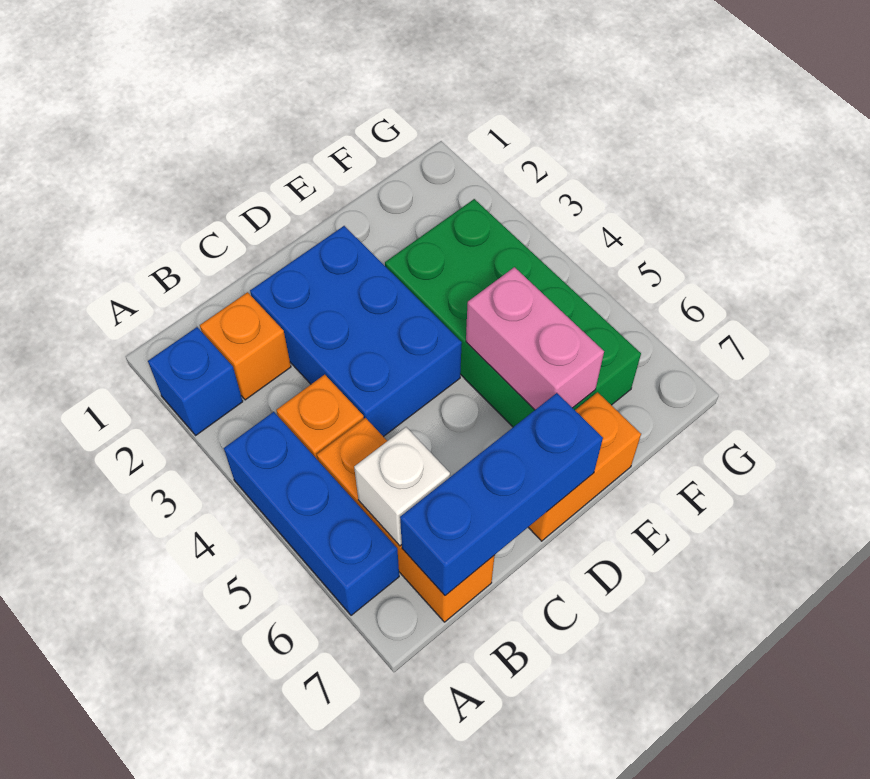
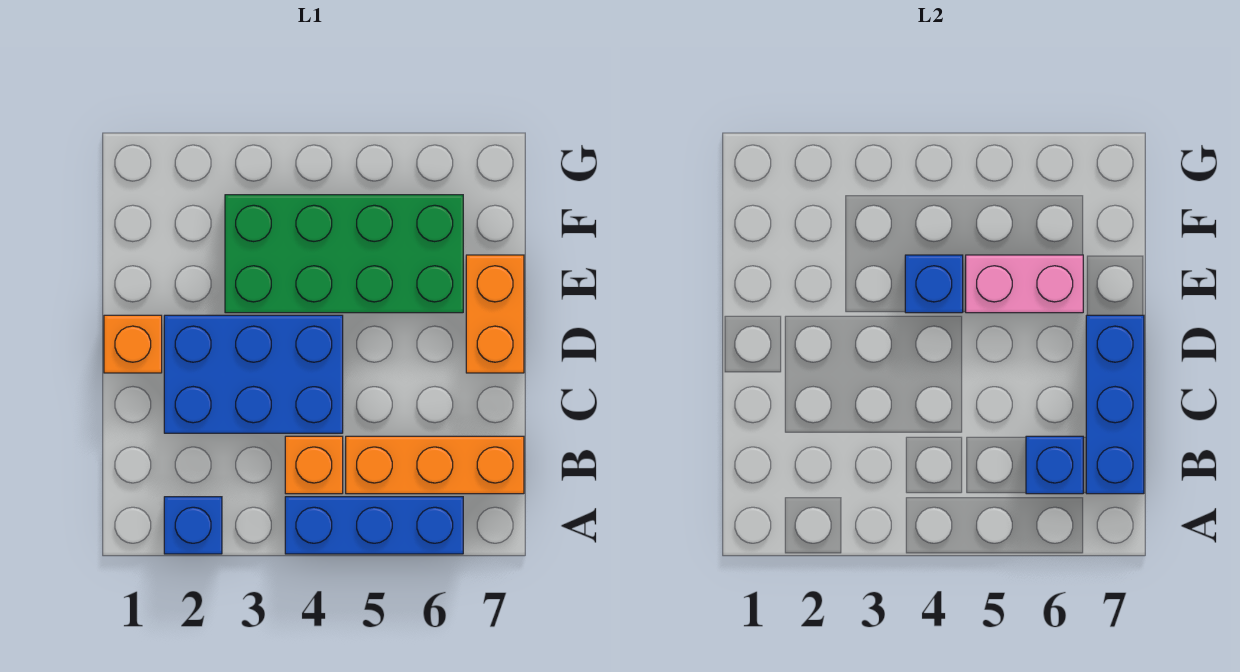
orange brick B2 level 1 -> orange brick D1 level 1
white brick B6 level 2 -> blue brick B6 level 2
none -> blue brick E4 level 2

